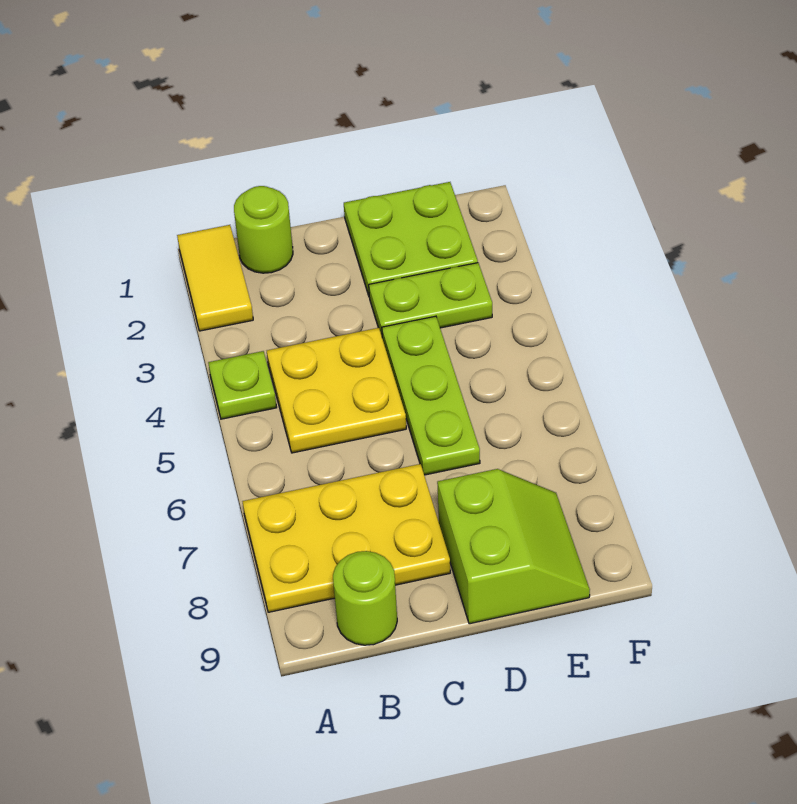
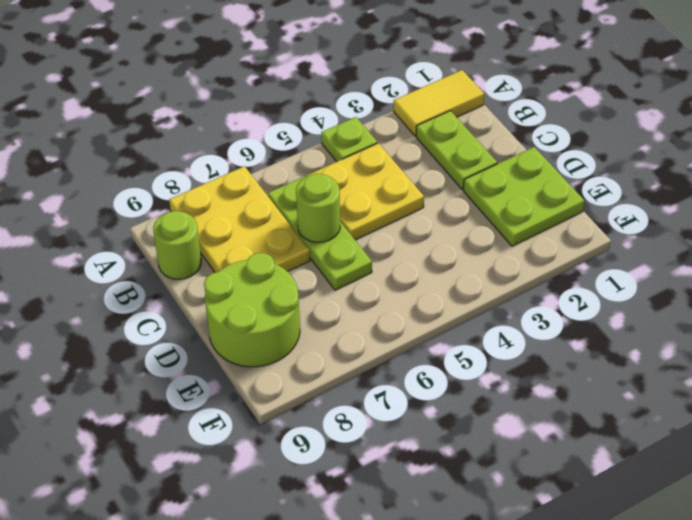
lime round brick B1 level 1 -> lime round brick C6 level 2
lime plate D3:E3 level 1 -> lime plate B2:C2 level 1
lime plate D4:D6 level 1 -> lime plate B6:D6 level 1
lime slope D8:E9 level 1 top D -> lime round brick D8:E9 level 1

